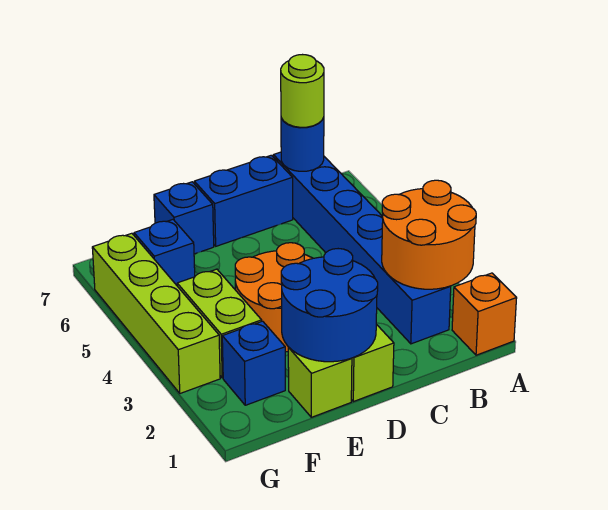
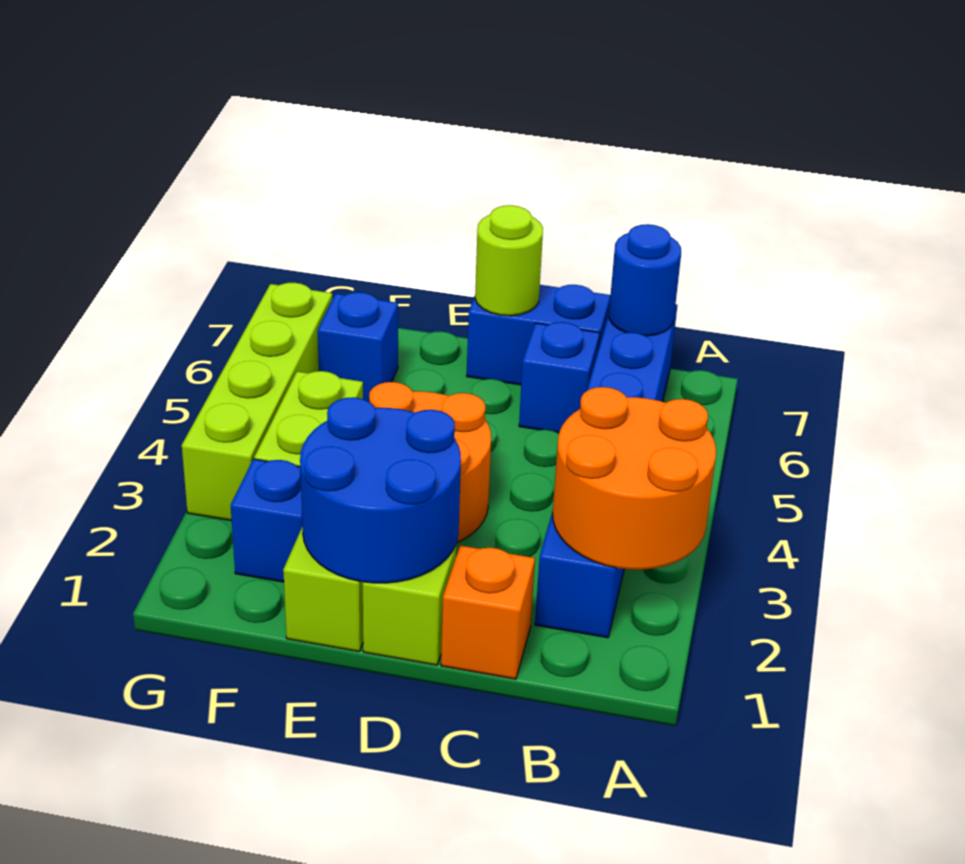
orange brick A1 level 1 -> orange brick C1 level 1
lime round brick B7 level 3 -> lime round brick D7 level 2
blue brick E7 level 1 -> blue brick C6 level 1

